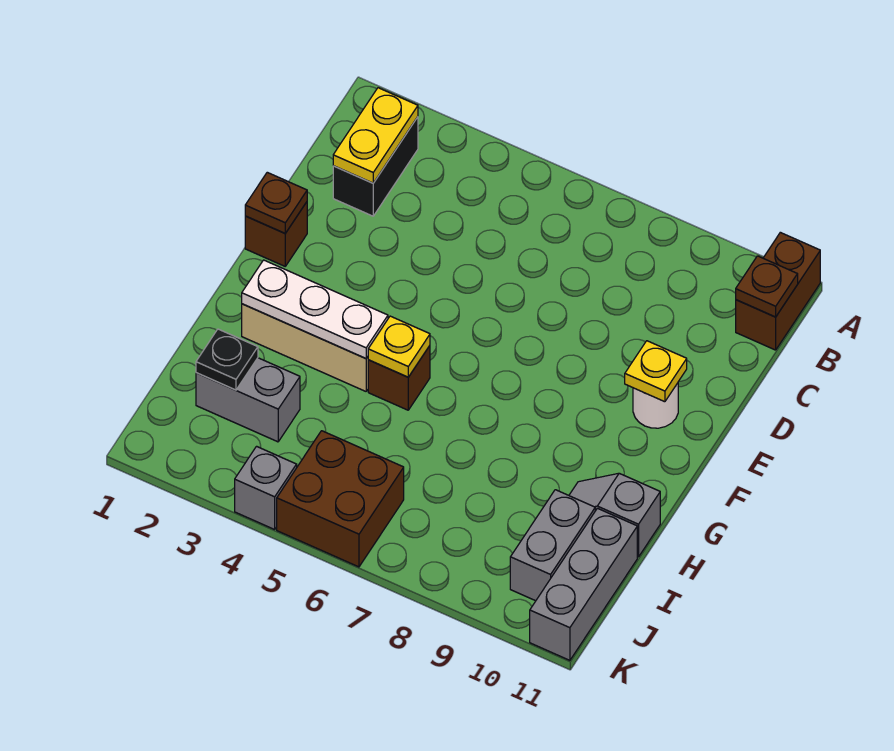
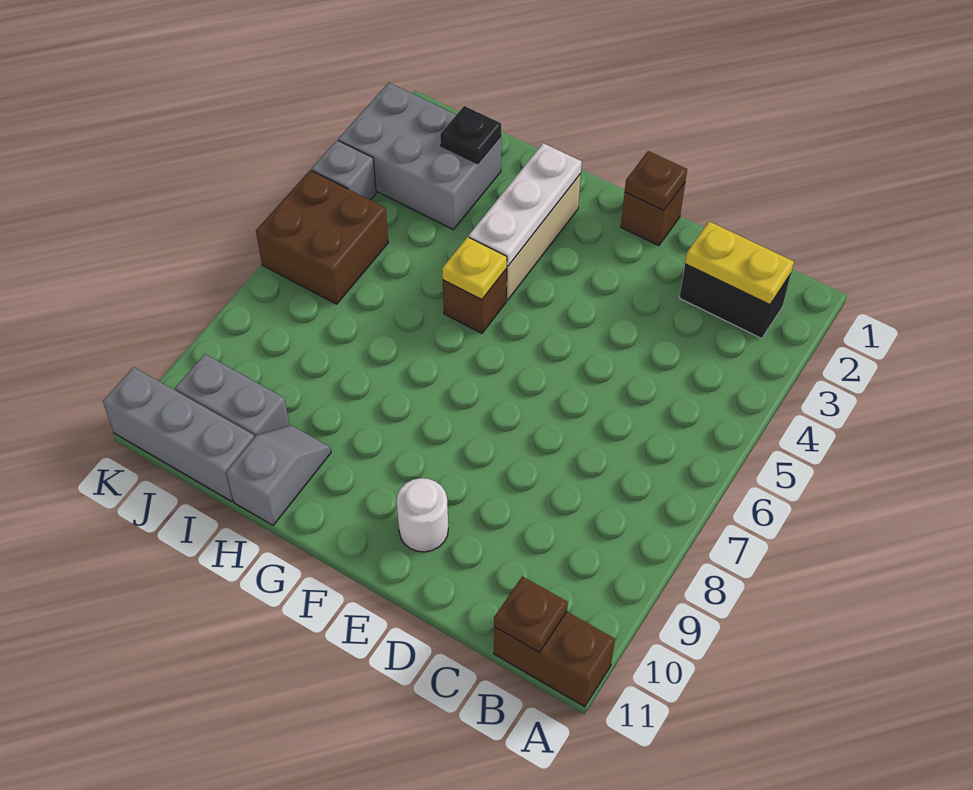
yellow plate E10 level 2 -> none
grey brick I2:I3 level 1 -> grey brick I2:K3 level 1

